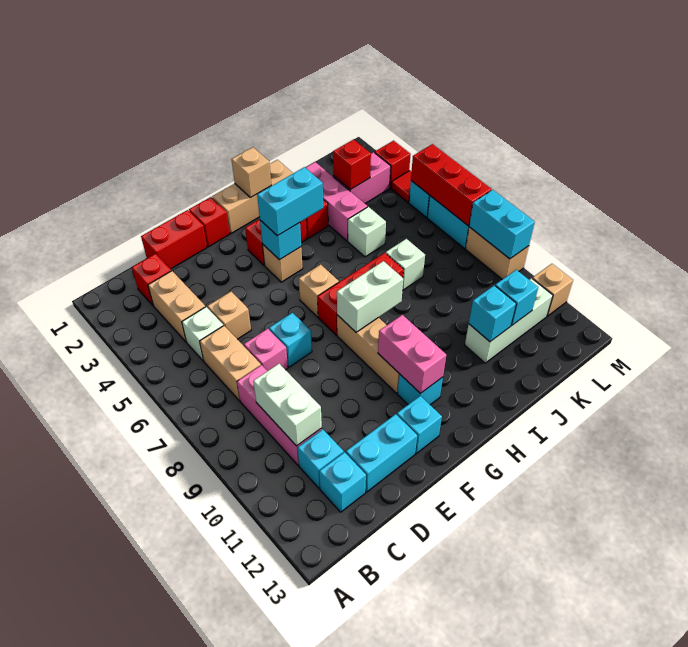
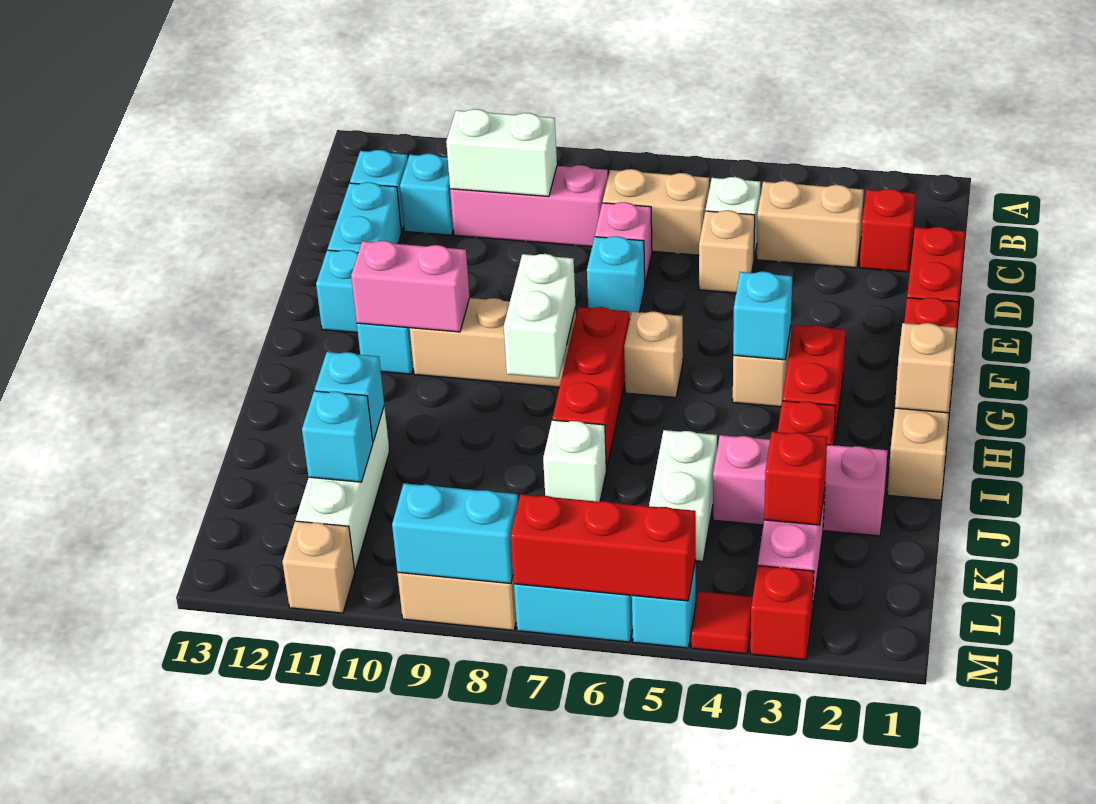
cyan brick G4:H4 level 3 -> none
white brick J5 level 1 -> white brick J5:K5 level 1

